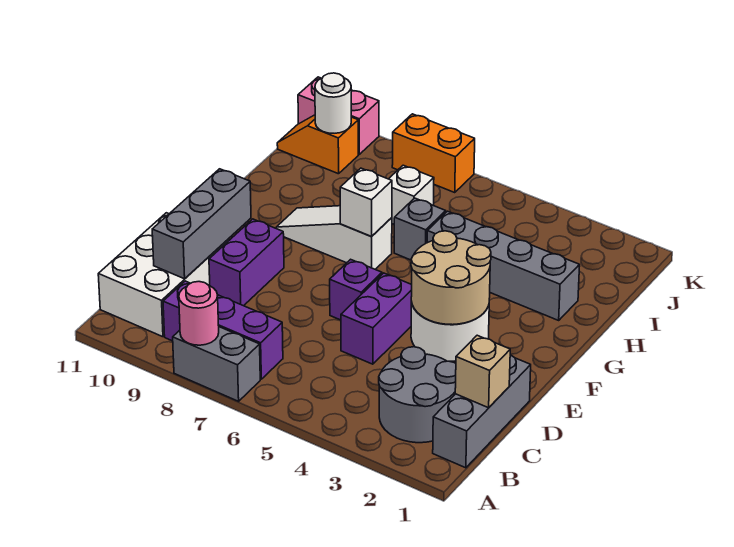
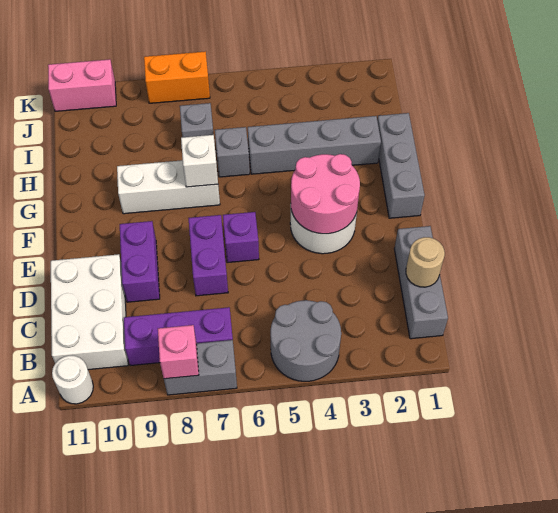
pink round brick A8 level 2 -> pink brick A8 level 2
grey round brick B2:C3 level 1 -> grey round brick A4:B5 level 1
tan brick C1 level 2 -> tan round brick C1 level 2
grey brick C10:E10 level 2 -> grey brick F1:H1 level 1
purple brick D5:E5 level 1 -> purple brick D7:E7 level 1
tan round brick E3:F4 level 2 -> pink round brick E3:F4 level 2
white slope G7:G9 level 1 top 7 -> white brick G7:G9 level 1
white brick I7 level 1 -> grey brick I7 level 1
orange slope J10:J11 level 1 top 10 -> none
white round brick J10 level 2 -> white round brick A11 level 1

